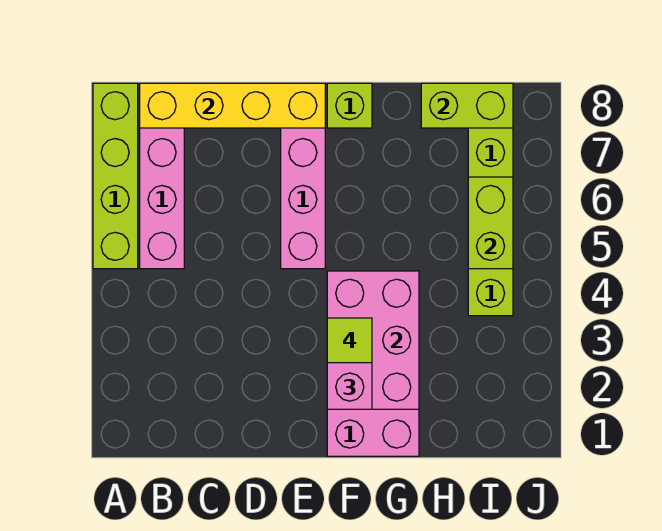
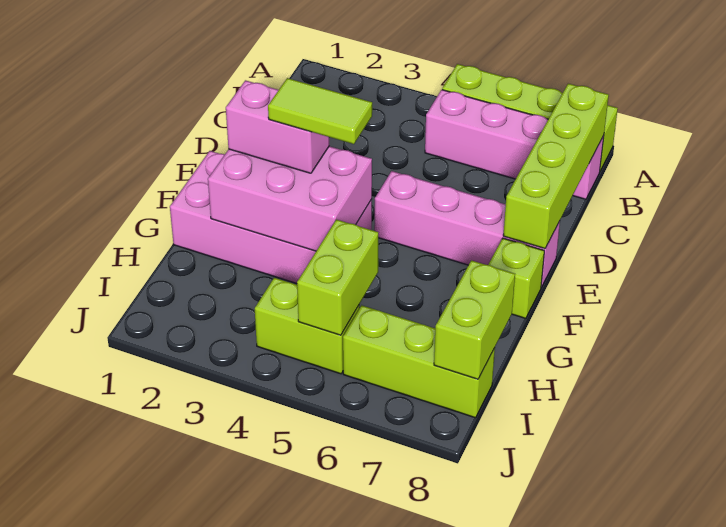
yellow brick B8:E8 level 2 -> lime brick B8:E8 level 2
lime tile F3 level 4 -> lime tile F3:F4 level 4
lime brick I5:I6 level 2 -> lime brick H5:I5 level 2

